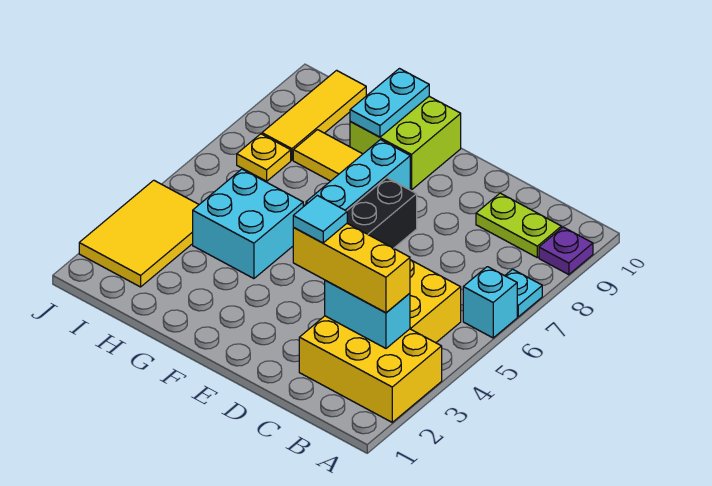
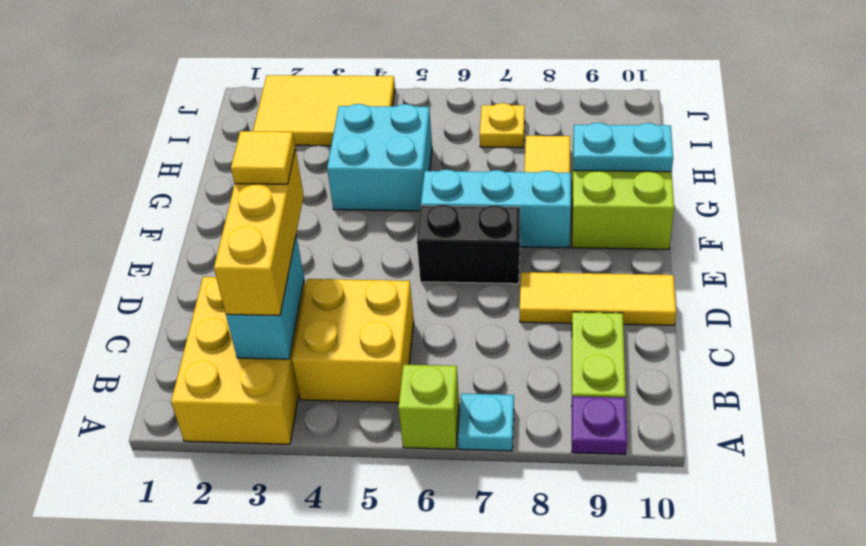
cyan brick A6 level 1 -> lime brick A6 level 1
cyan tile D3 level 4 -> yellow tile D3 level 4
yellow tile I8:I10 level 1 -> yellow tile D8:D10 level 1

